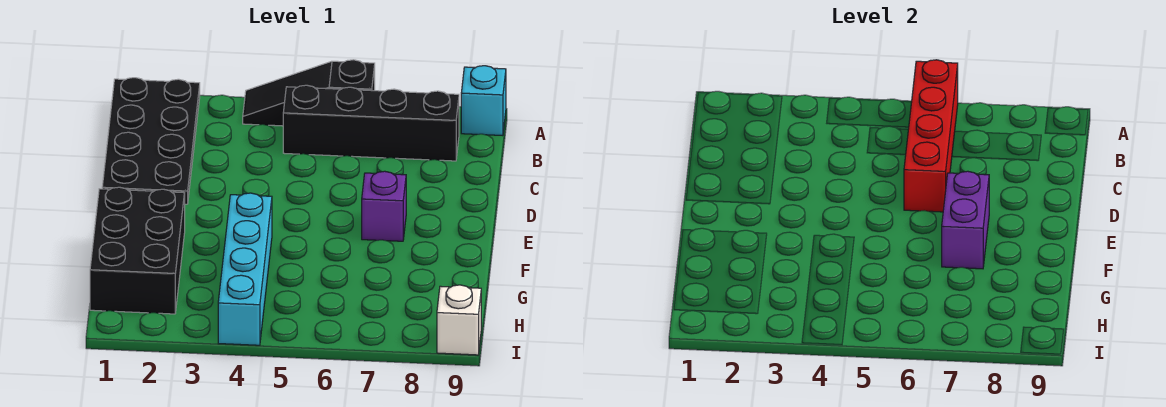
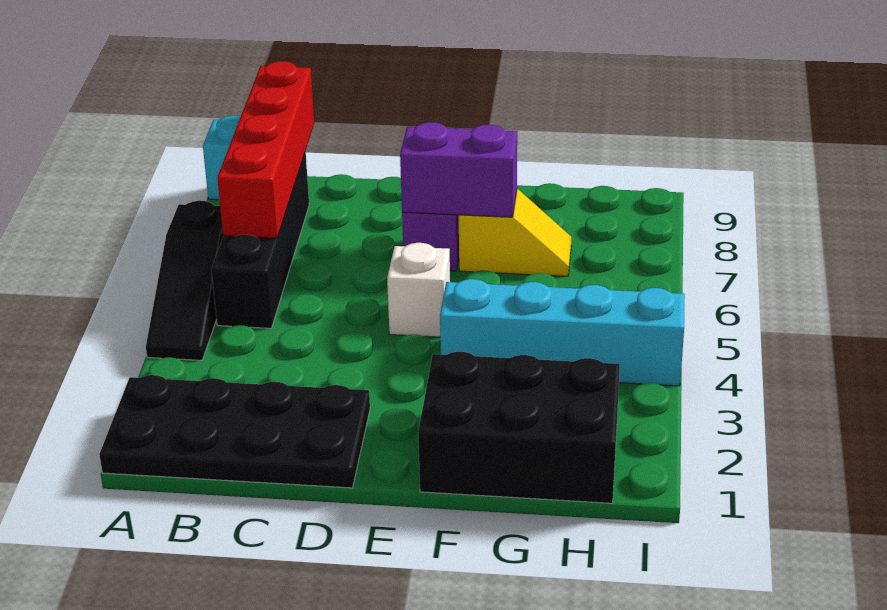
red brick A6:D6 level 2 -> red brick B6:B9 level 2
none -> yellow slope F7:G7 level 1 top F
white brick I9 level 1 -> white brick E5 level 1

